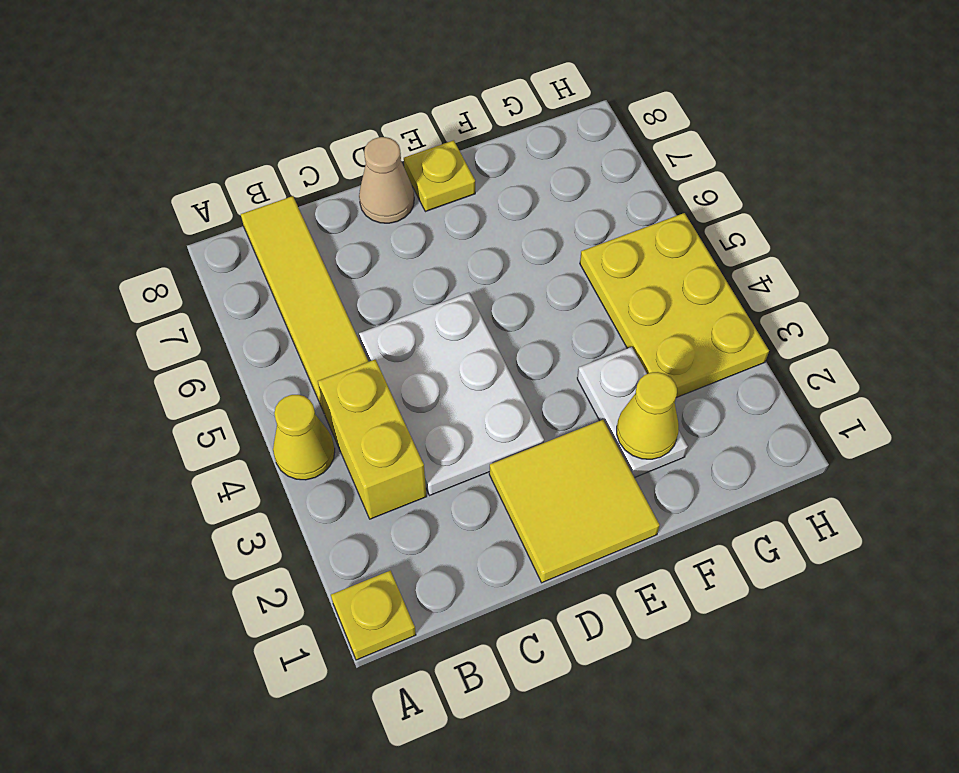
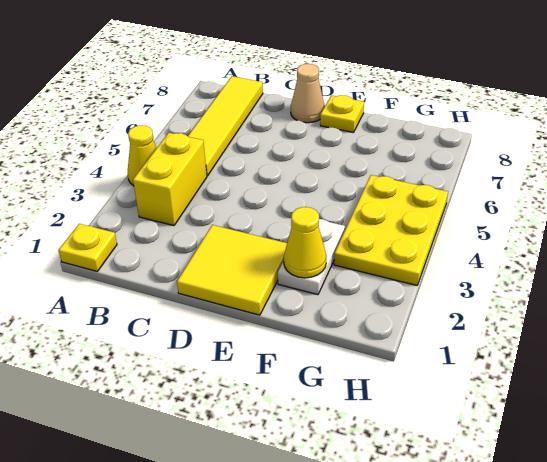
white plate C3:D5 level 1 -> none

